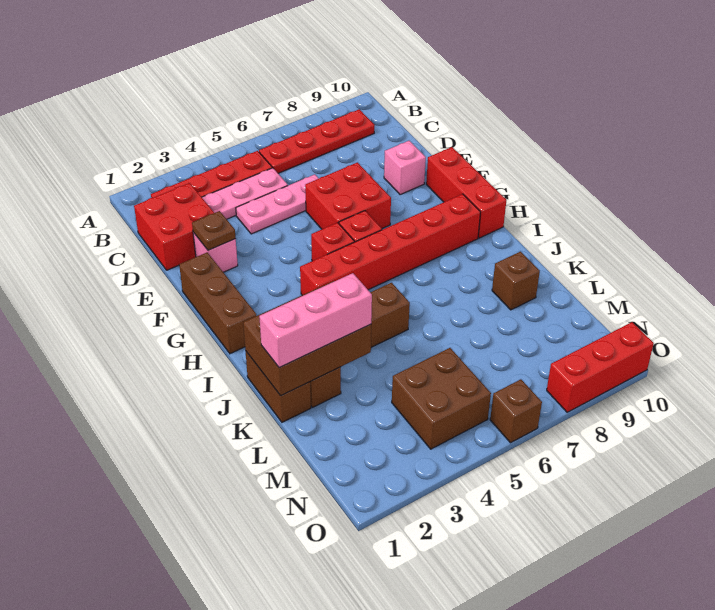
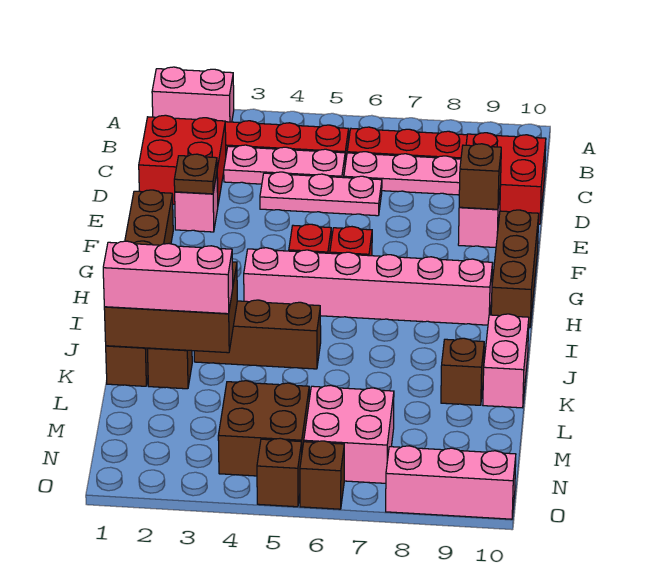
none -> pink brick A1:A2 level 1
none -> pink plate C6:C8 level 1
red brick E6:F7 level 1 -> red brick C9:D10 level 1
none -> brown brick E9 level 2
red brick F10:H10 level 1 -> brown brick F10:H10 level 1
red brick H4:H9 level 1 -> pink brick H4:H9 level 1
none -> pink brick J10:K10 level 1
none -> pink brick M6:N7 level 1
none -> brown brick O5 level 1
red brick O8:O10 level 1 -> pink brick O8:O10 level 1

